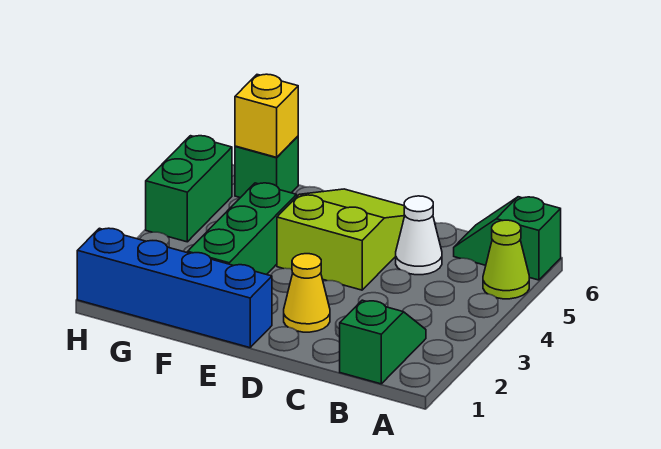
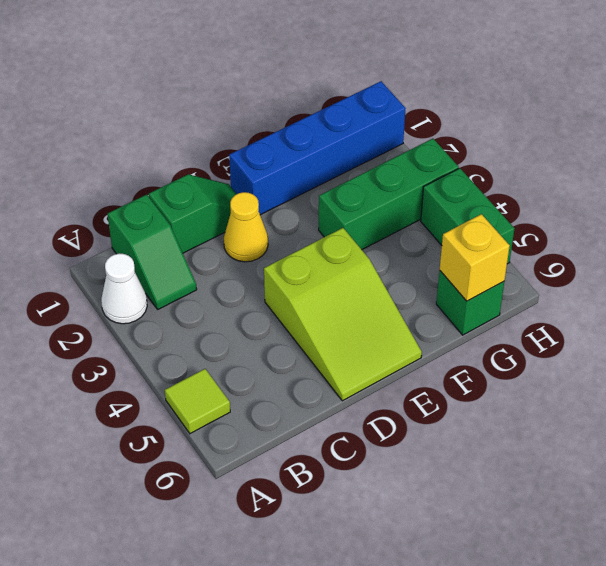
lime cone A5 level 1 -> lime tile A5 level 1
green slope A6:B6 level 1 top A -> green slope C1:D1 level 1 top C
white cone C5 level 1 -> white cone A2 level 1
green brick F2:F4 level 1 -> green brick F3:H3 level 1

